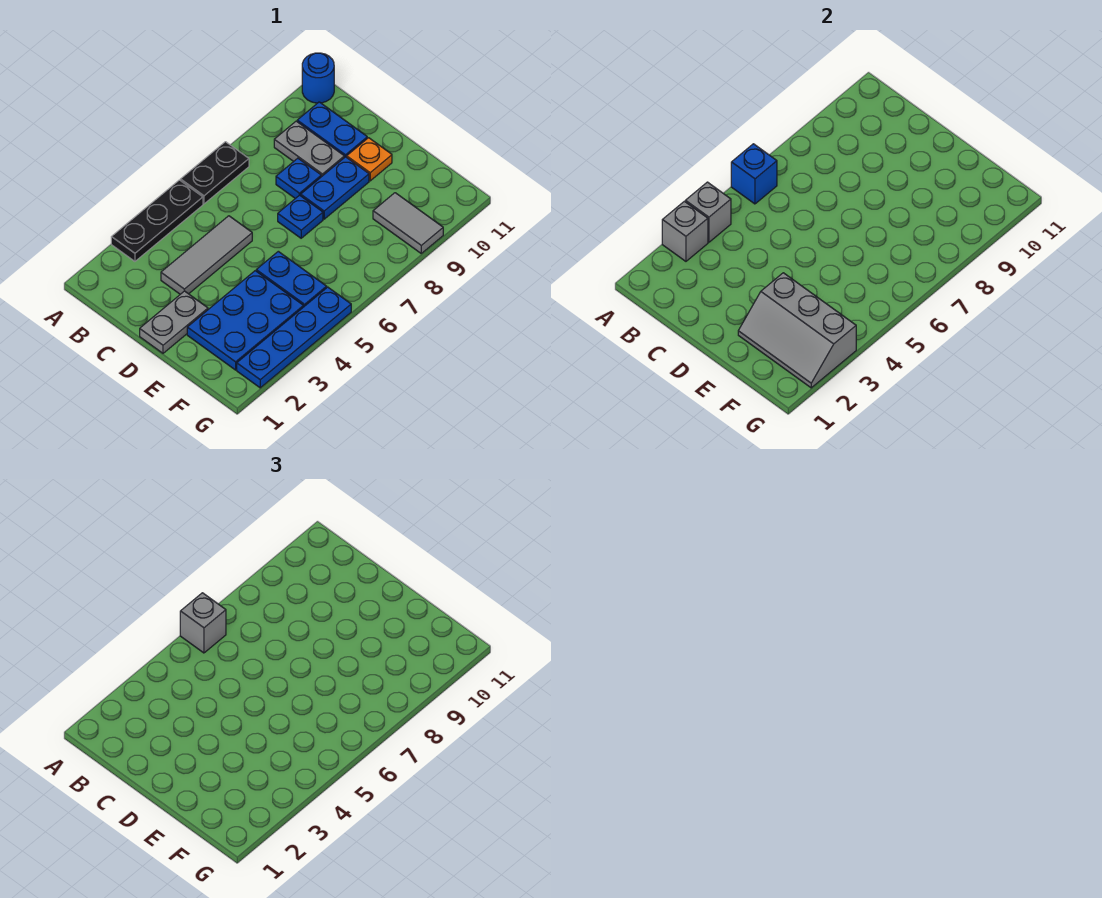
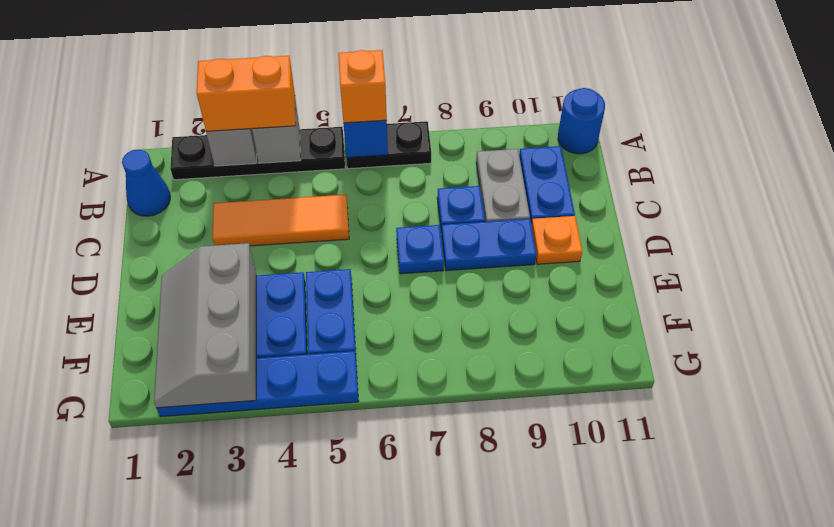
black plate A3:A5 level 1 -> black plate A2:A5 level 1
none -> orange brick A3:A4 level 3
grey brick A6 level 3 -> orange brick A6 level 3
none -> blue cone B1 level 1
grey tile C3:C5 level 1 -> orange tile C3:C5 level 1
grey plate D1:D2 level 1 -> none
grey tile F9:G9 level 1 -> none

